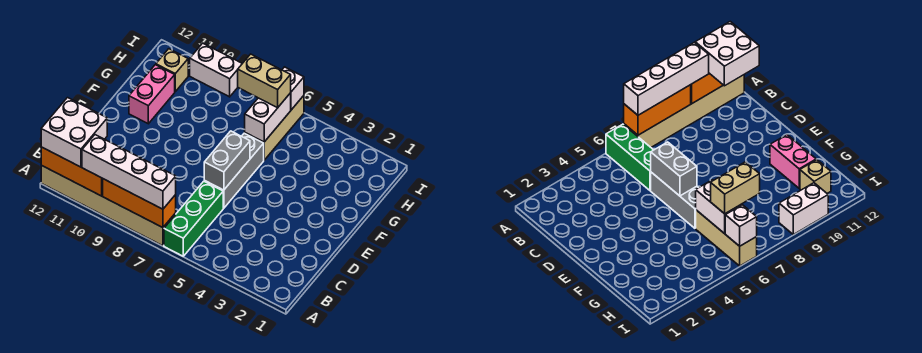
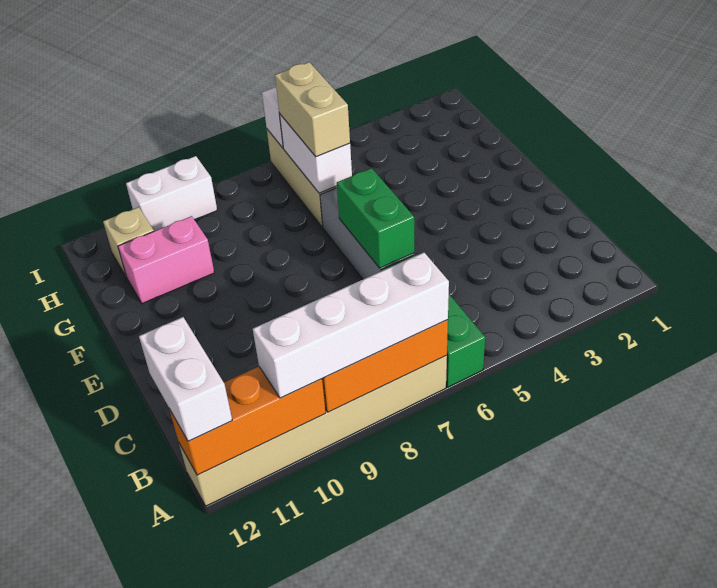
white brick A11:B12 level 3 -> white brick A12:B12 level 3
grey brick D6:E6 level 2 -> green brick D6:E6 level 2
pink brick F11:G11 level 1 -> pink brick G10:G11 level 1
tan brick H6:H7 level 3 -> tan brick G6:H6 level 3

